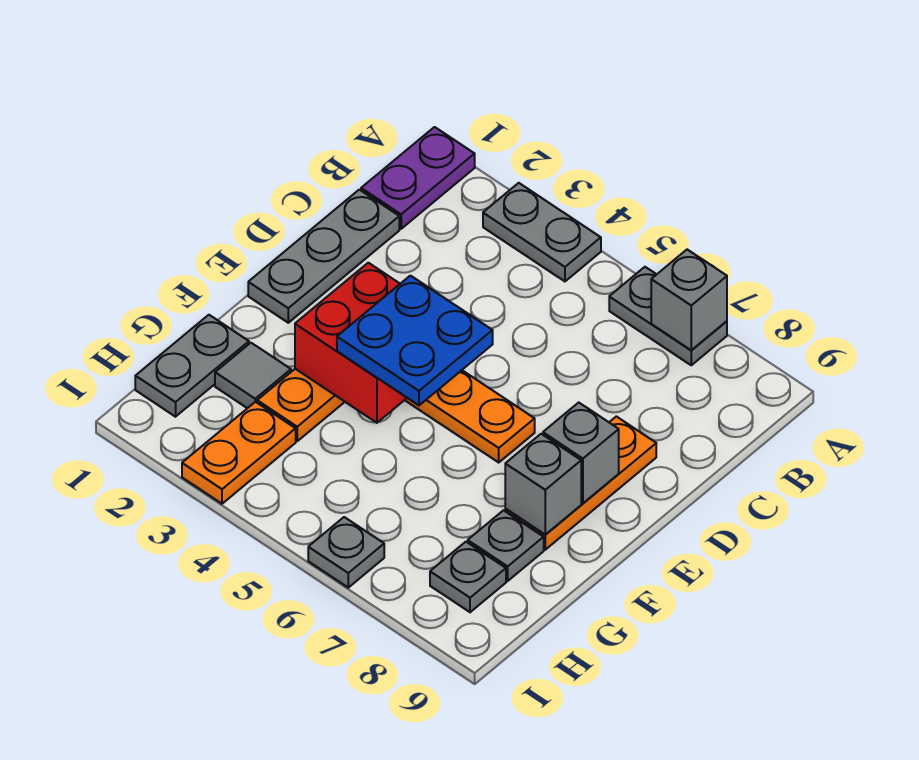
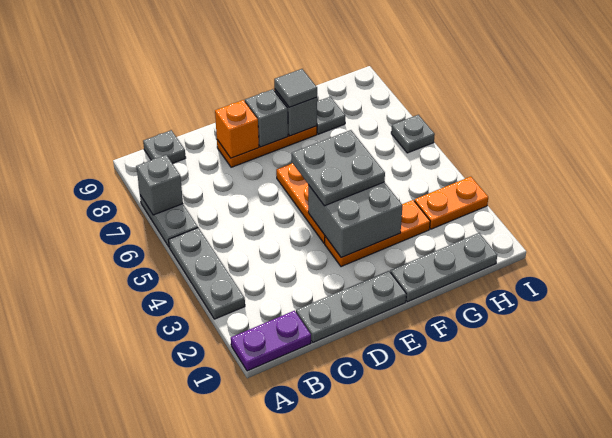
grey plate A3:A4 level 1 -> grey plate A3:A5 level 1
none -> orange brick D8 level 2
red brick E3:F4 level 2 -> grey brick E3:F4 level 2
blue plate E4:F5 level 3 -> grey plate E4:F5 level 3
grey plate G1:H1 level 1 -> grey plate F1:H1 level 1
grey tile G2 level 1 -> grey tile F8 level 3
grey plate H8 level 1 -> grey plate B9 level 1

